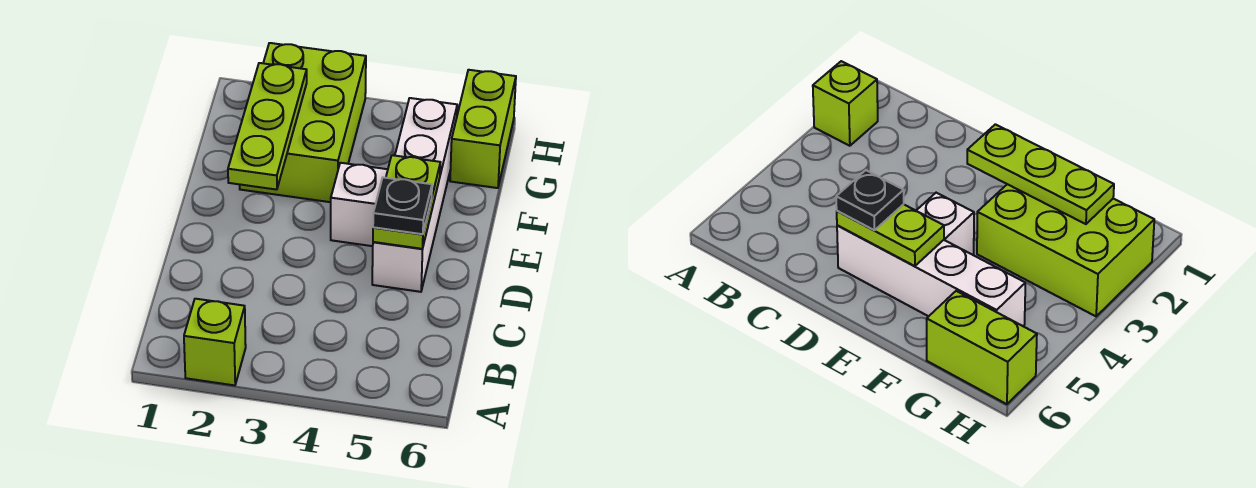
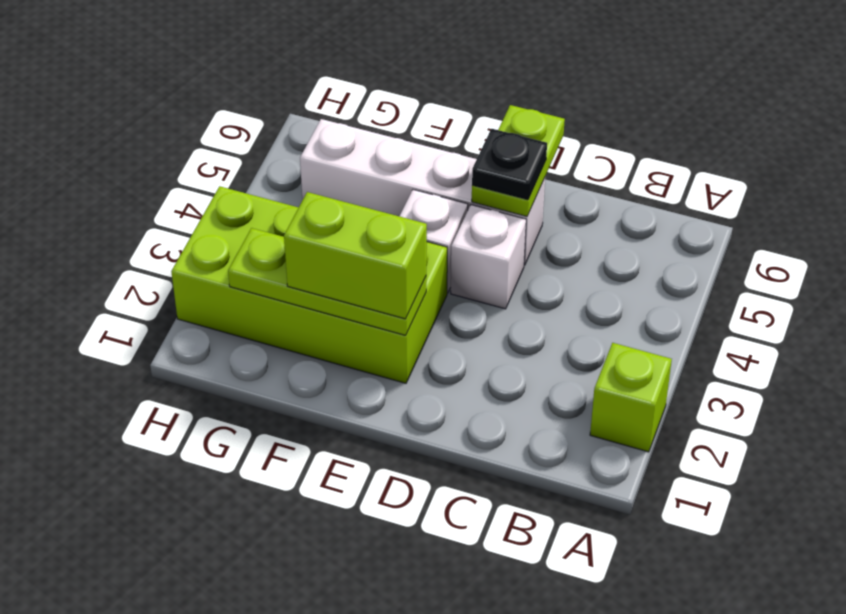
none -> white brick D4 level 1
lime plate D5:E5 level 2 -> lime plate D5:D6 level 2
lime brick F2:H3 level 1 -> lime brick E2:H3 level 1
lime brick G6:H6 level 1 -> lime brick E2:F2 level 3

